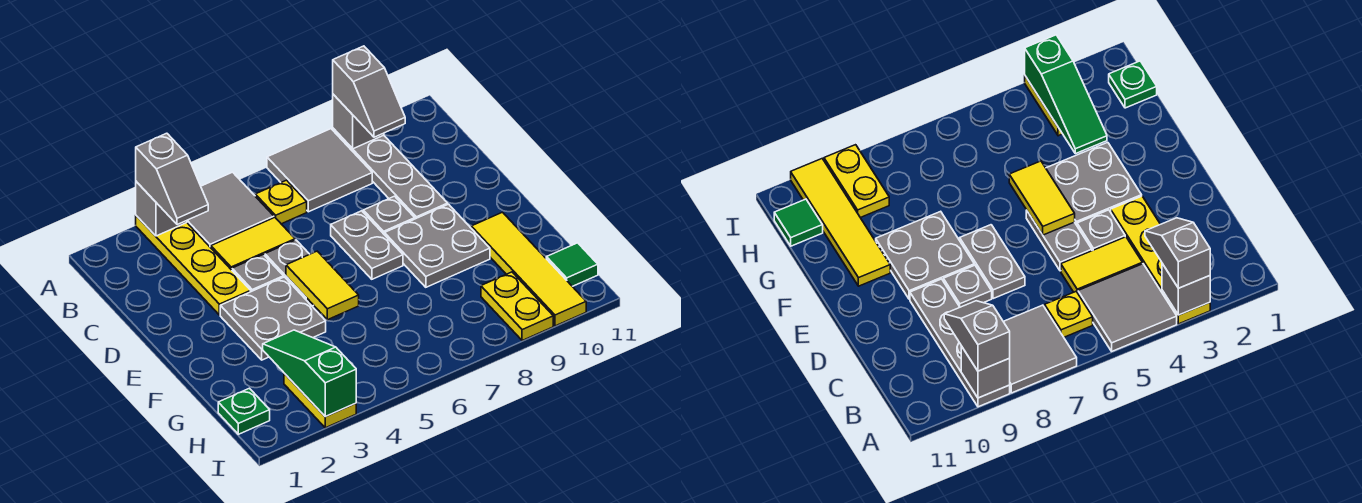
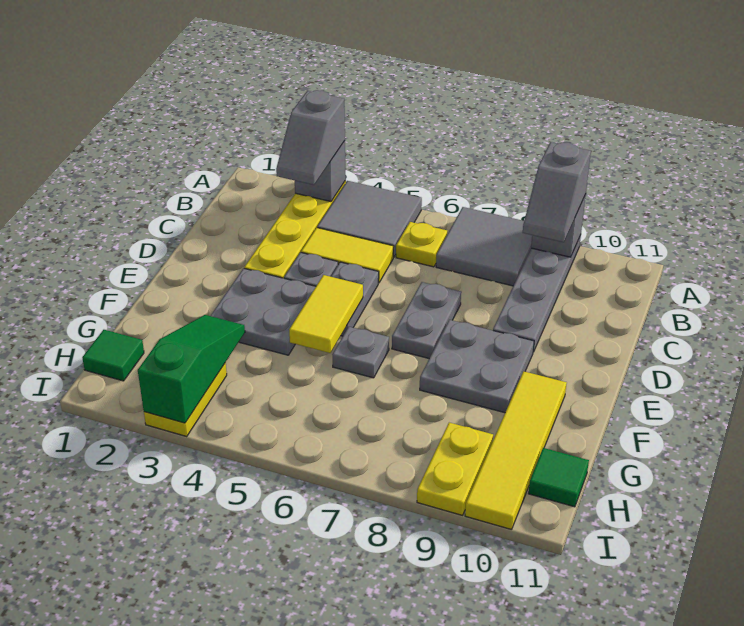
grey plate D8 level 1 -> grey plate F6 level 1
green plate H1 level 1 -> green tile H1 level 1

